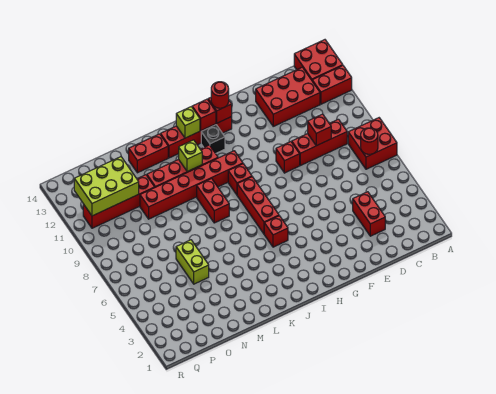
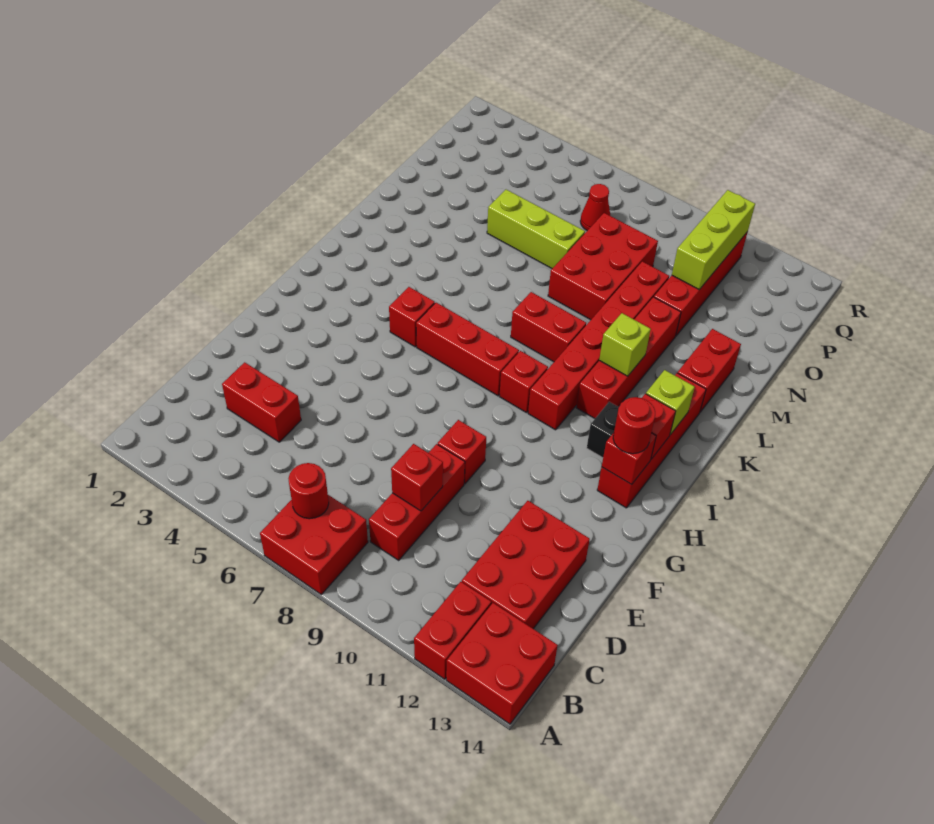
none -> red brick M8:O9 level 1
lime brick N5:N6 level 1 -> lime brick N5:N7 level 1
lime brick O11:Q12 level 2 -> lime brick O11:Q11 level 2
none -> red cone P7 level 1

